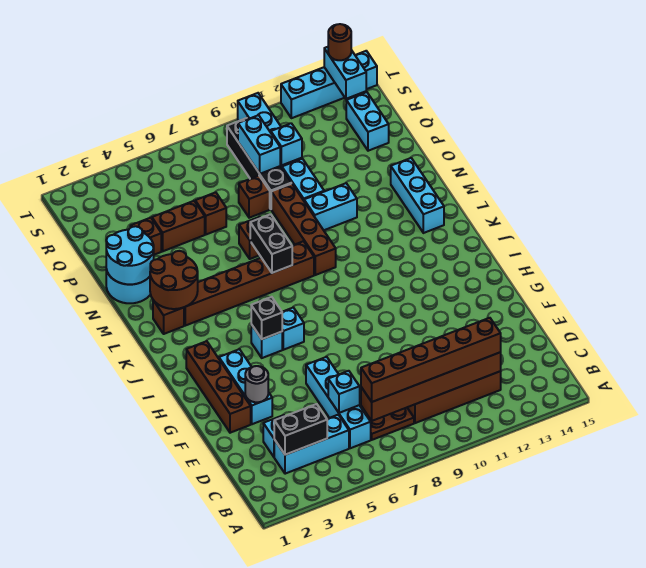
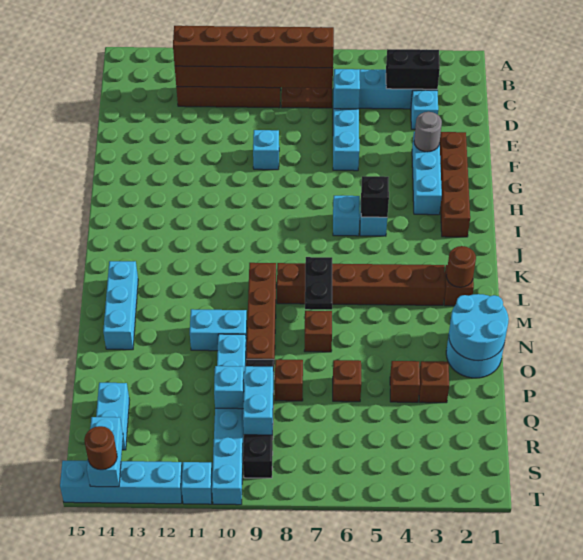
none -> cyan brick F9 level 1
brown round brick L2:M3 level 2 -> brown round brick L2 level 2
black brick L7:M7 level 2 -> black plate L7:M7 level 2
brown brick P4:P5 level 1 -> brown brick P4 level 1
none -> cyan brick T11 level 1

